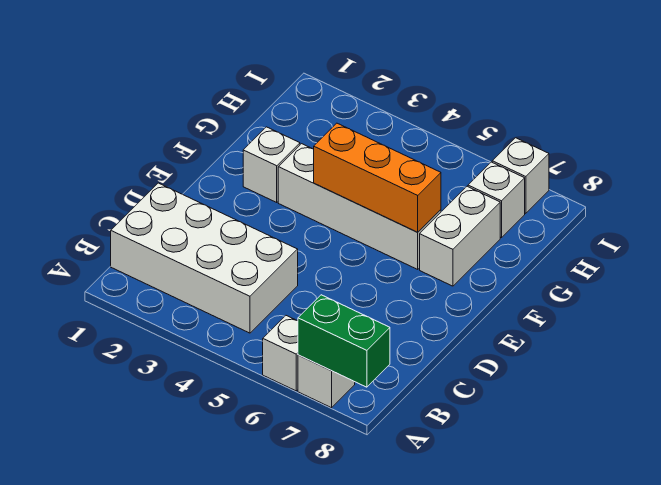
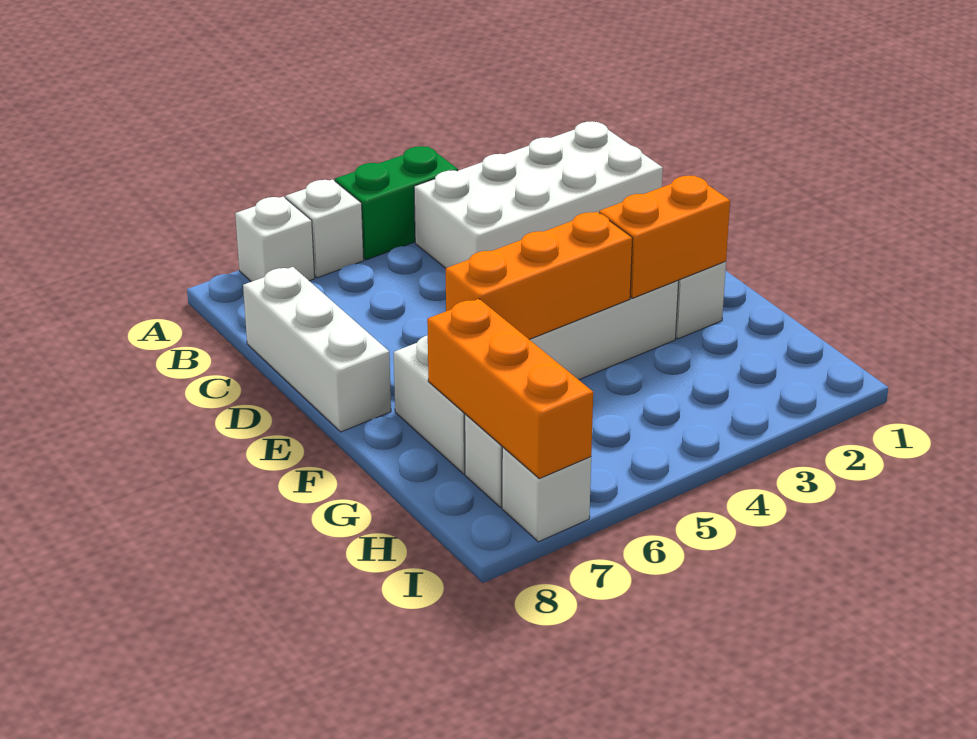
green brick A7:A8 level 2 -> green brick A4:A5 level 1
none -> white brick C8:E8 level 1
none -> orange brick F2:F3 level 2
none -> orange brick G7:I7 level 2

